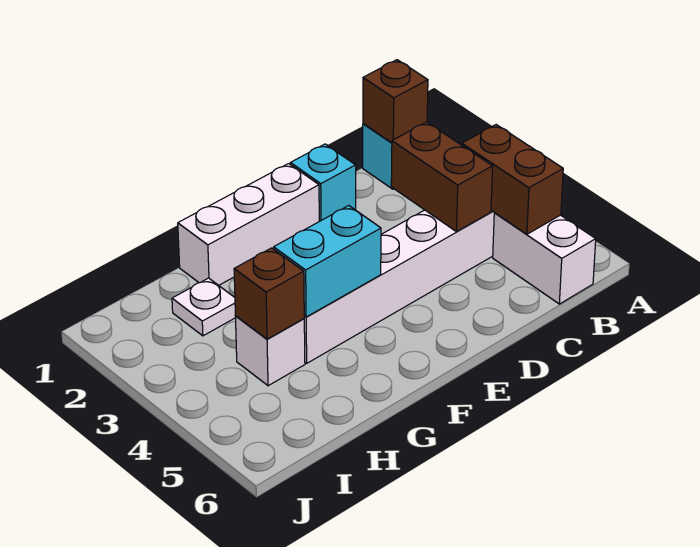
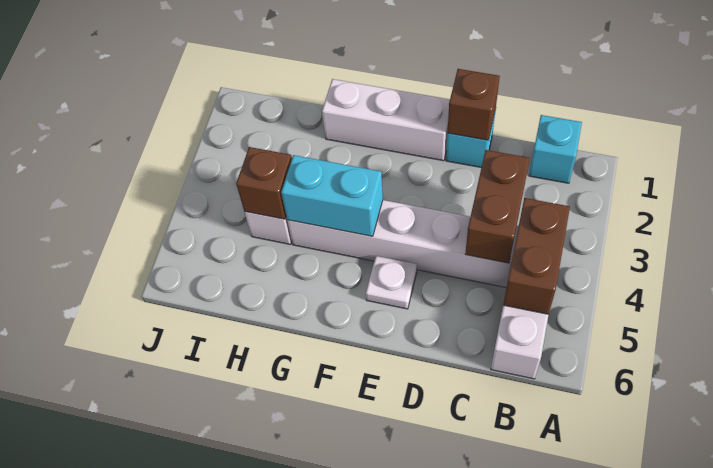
brown brick B1 level 2 -> brown brick D1 level 2
white plate H2 level 1 -> white plate E5 level 1

